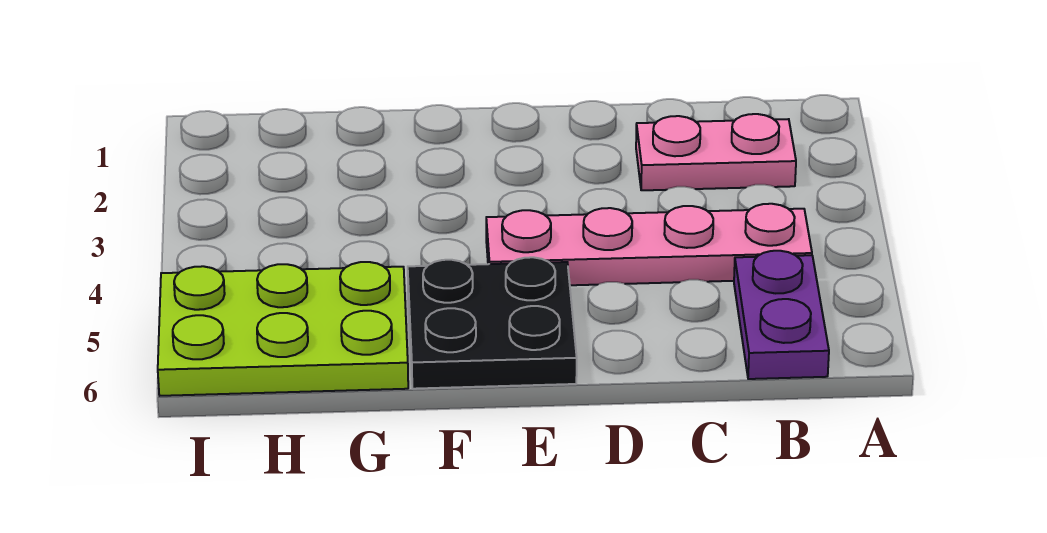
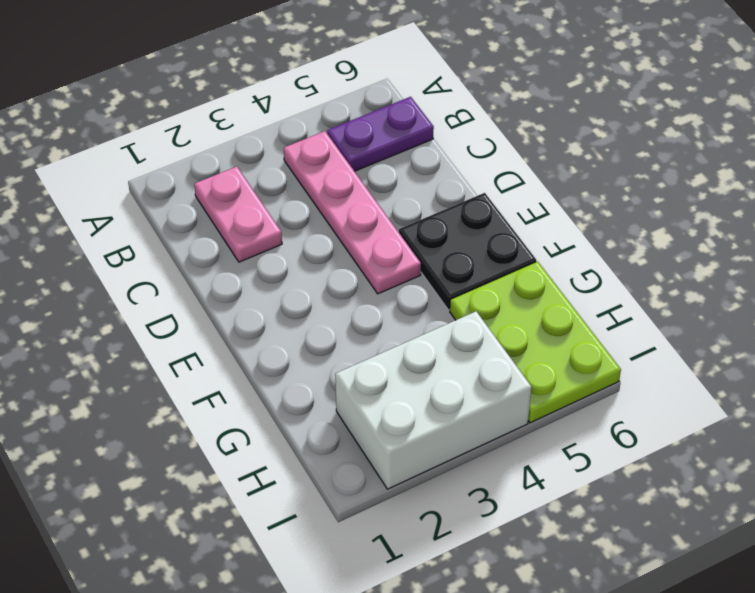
none -> white brick H2:I4 level 1

